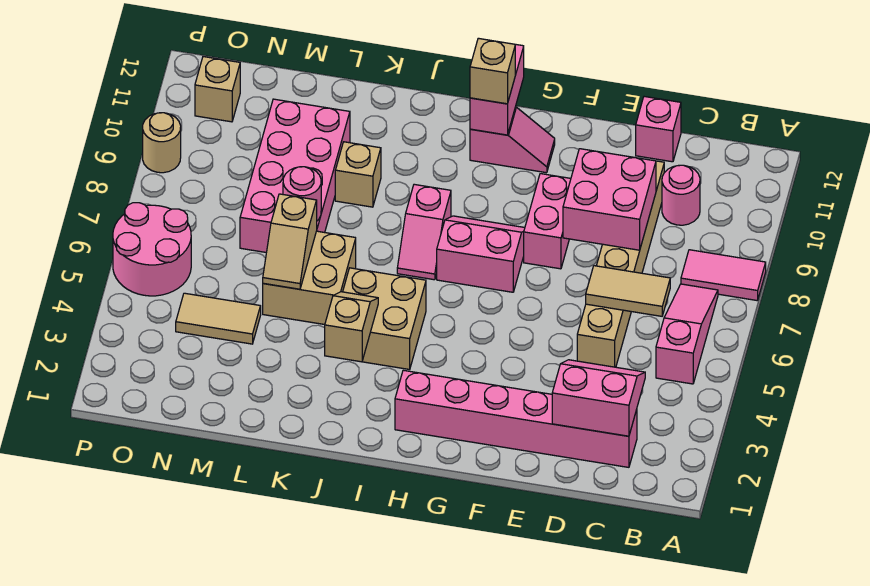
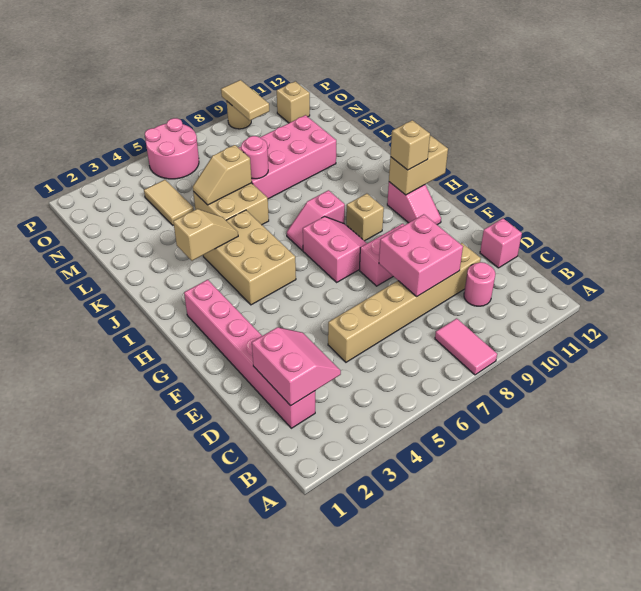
pink slope B5:B7 level 1 top 5 -> none
tan tile C6:D6 level 2 -> tan tile O9:P9 level 2
pink brick H11:H12 level 2 -> tan brick H11:H12 level 2
tan brick I4:J5 level 1 -> tan brick H4:J5 level 1
tan brick K9 level 1 -> tan brick H9 level 1

